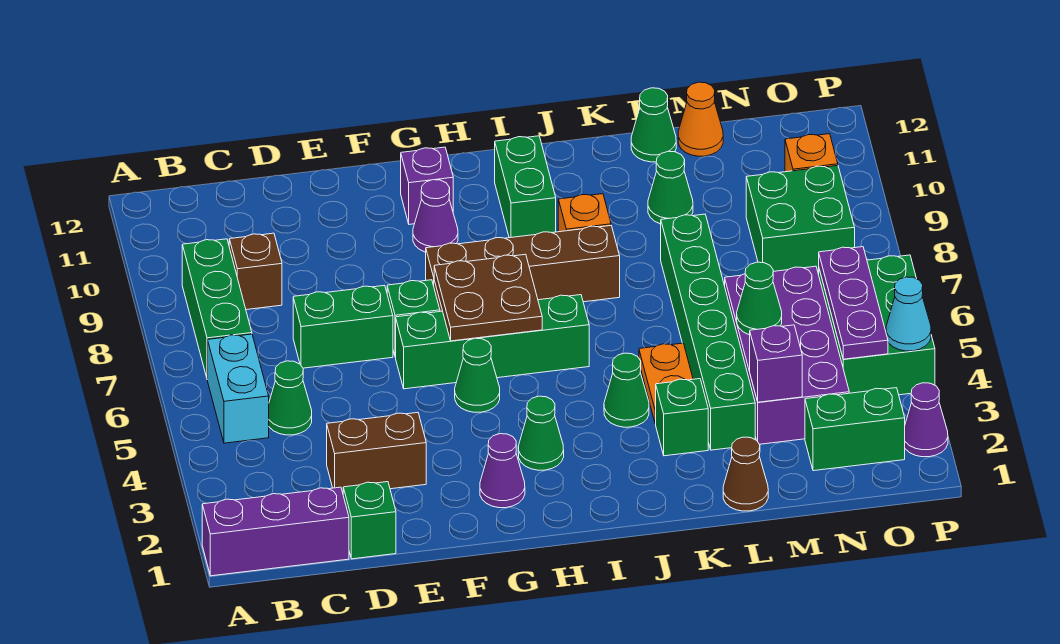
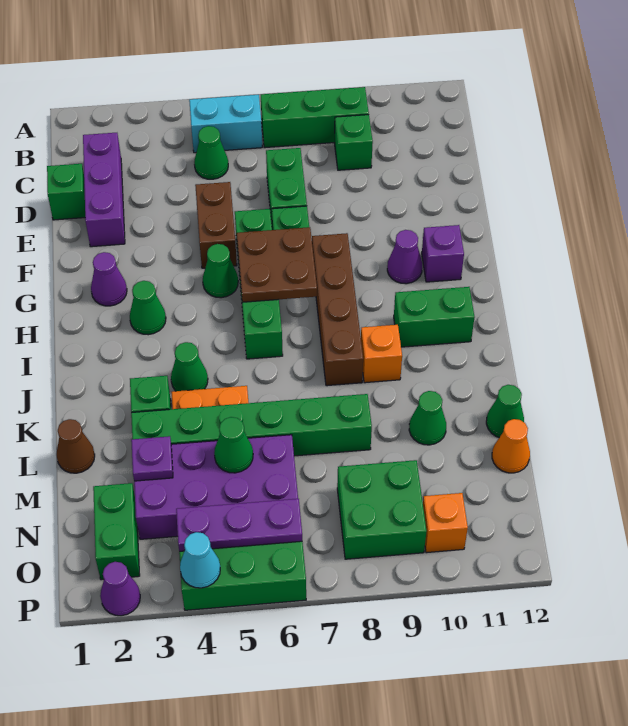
purple brick A1:C1 level 1 -> purple brick C2:E2 level 1
brown brick C9 level 1 -> green brick C9 level 1
brown brick D3:E3 level 1 -> brown brick E5:F5 level 1
purple brick M3 level 2 -> purple plate M3 level 2

